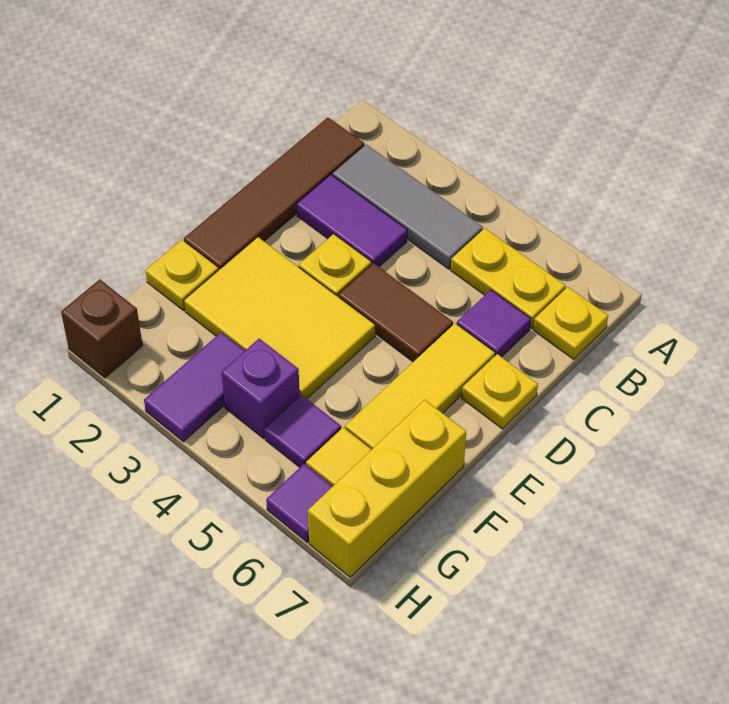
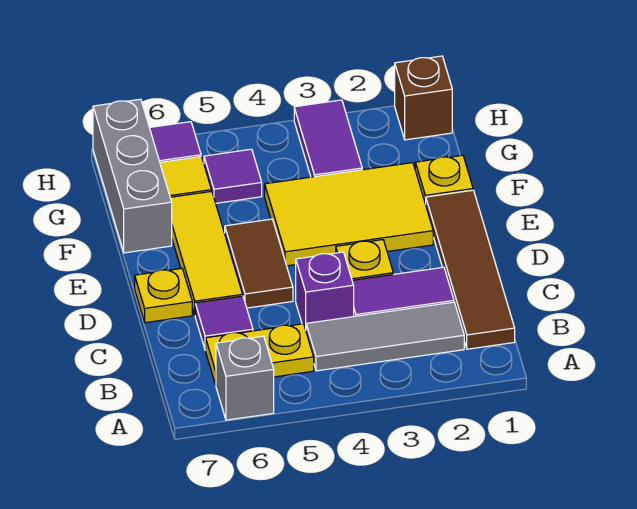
none -> grey brick A6 level 1
yellow plate B7 level 1 -> none
brown tile D4:D5 level 1 -> brown tile D5:E5 level 1
yellow brick F7:H7 level 1 -> grey brick F7:H7 level 1
purple brick G4 level 1 -> purple brick C4 level 1

